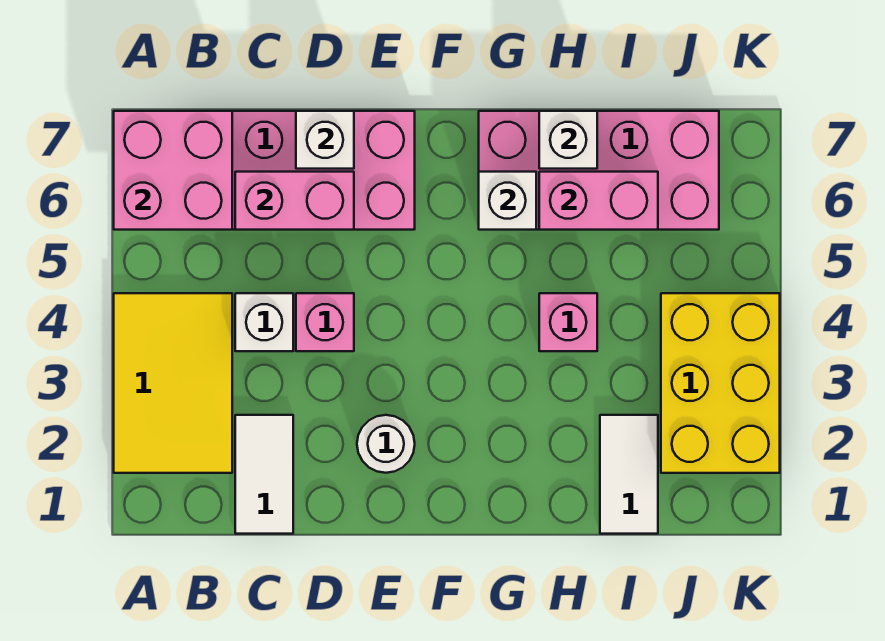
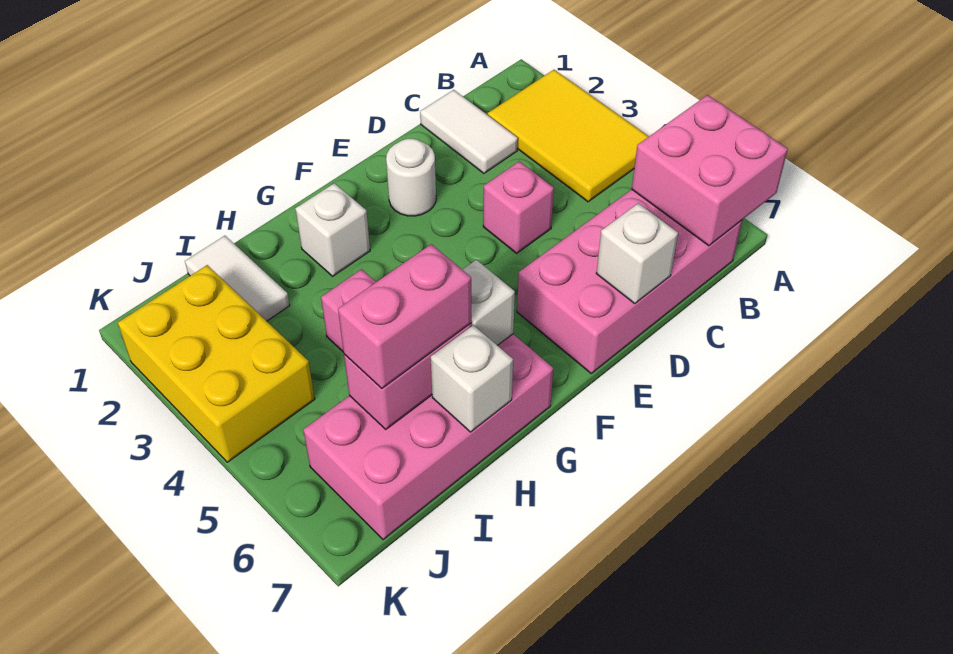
white brick C4 level 1 -> white brick G2 level 1
pink brick C6:D6 level 2 -> pink brick H6:I6 level 3

